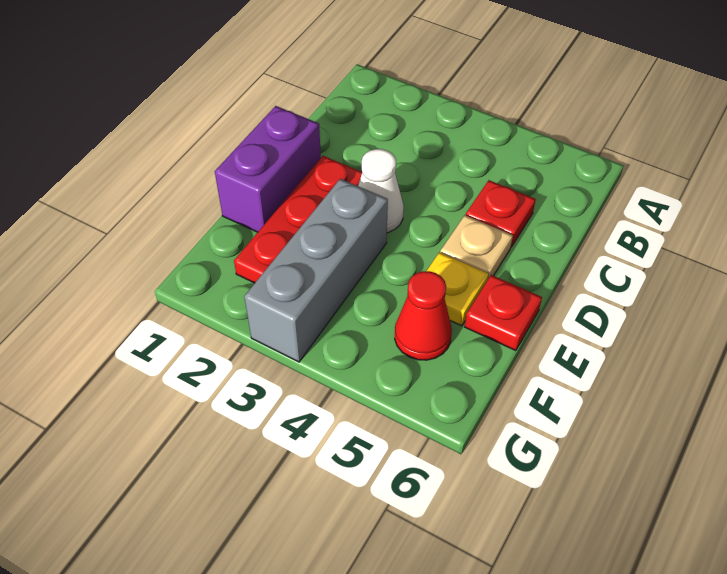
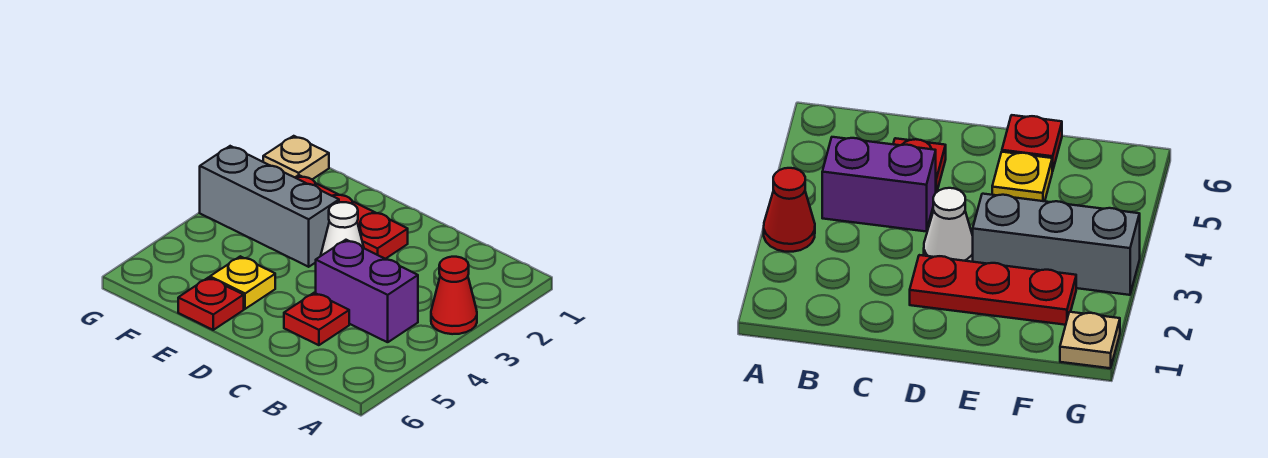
purple brick D1:E1 level 1 -> purple brick B4:C4 level 1
tan plate D5 level 1 -> tan plate G1 level 1
red cone F5 level 1 -> red cone A3 level 1

